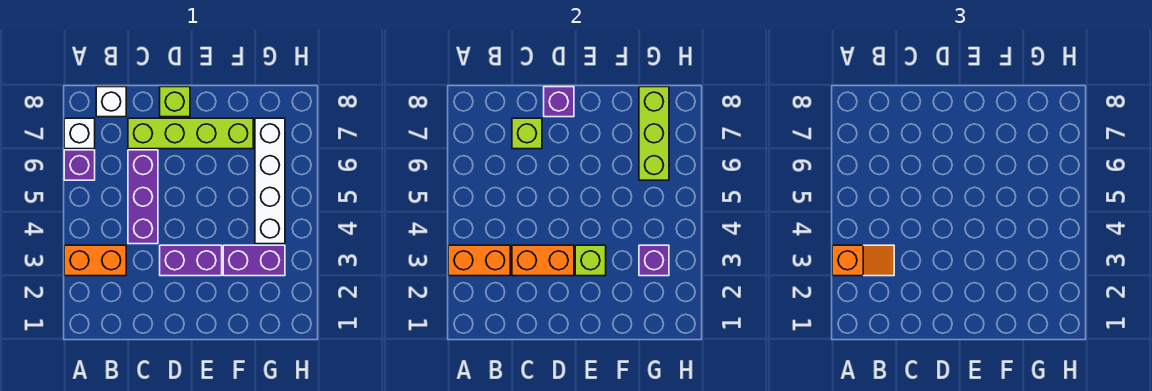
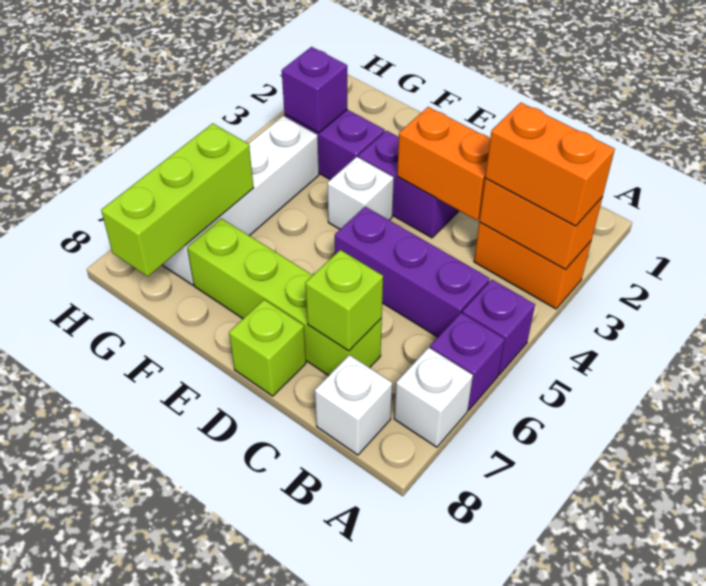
orange slope A3:B3 level 3 top A -> orange brick A3:B3 level 3
purple brick C4:C6 level 1 -> purple brick B5:D5 level 1
purple brick D8 level 2 -> purple brick A5 level 1
lime brick E3 level 2 -> none
none -> white brick E4 level 1

